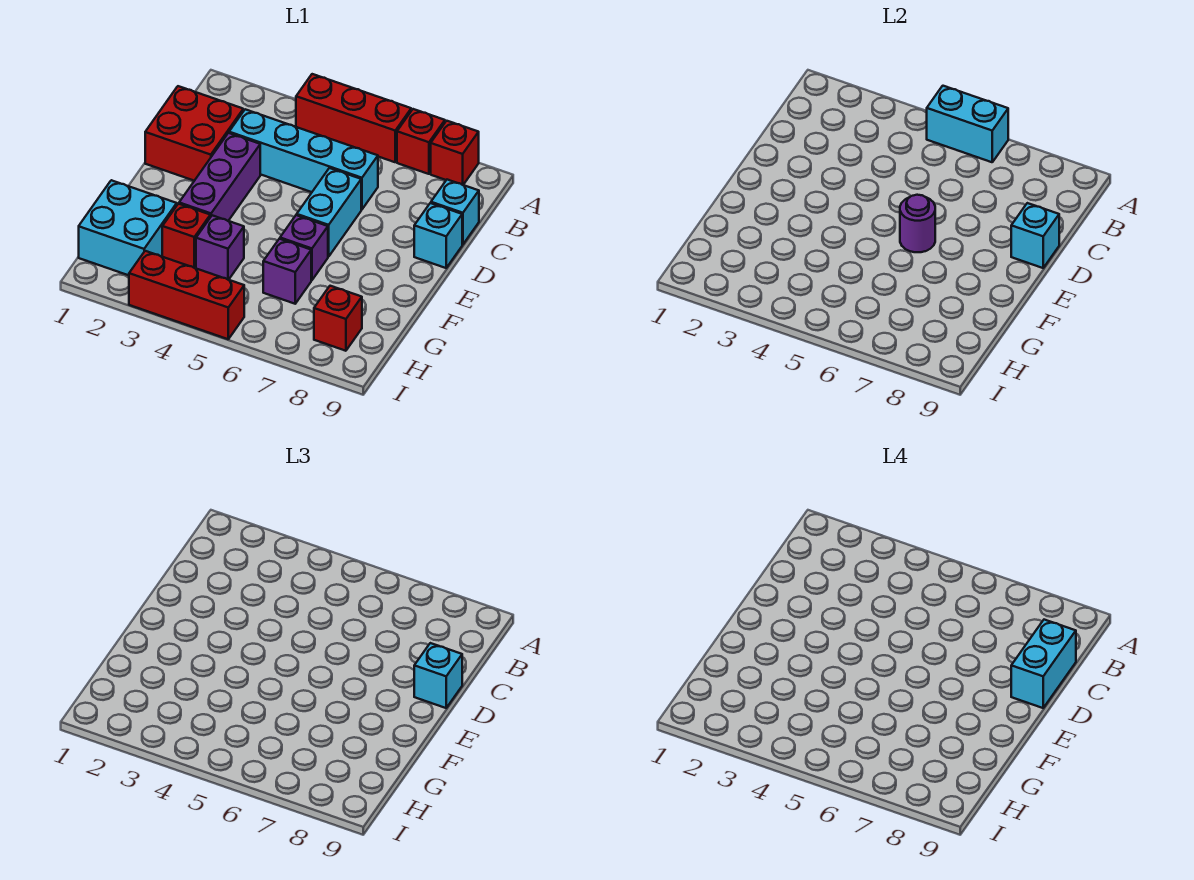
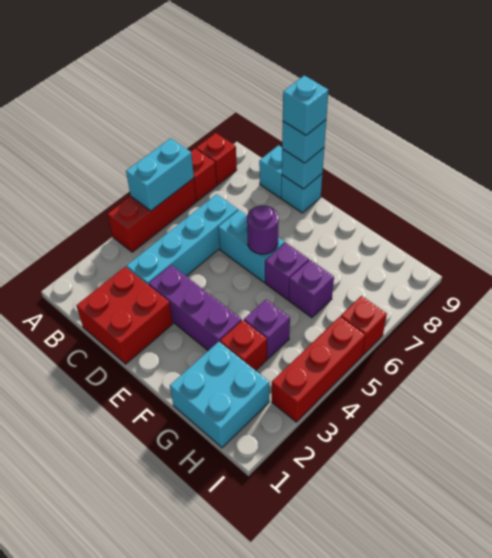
cyan brick C9:D9 level 4 -> cyan brick D9 level 4
red brick H8 level 1 -> red brick I6 level 1

